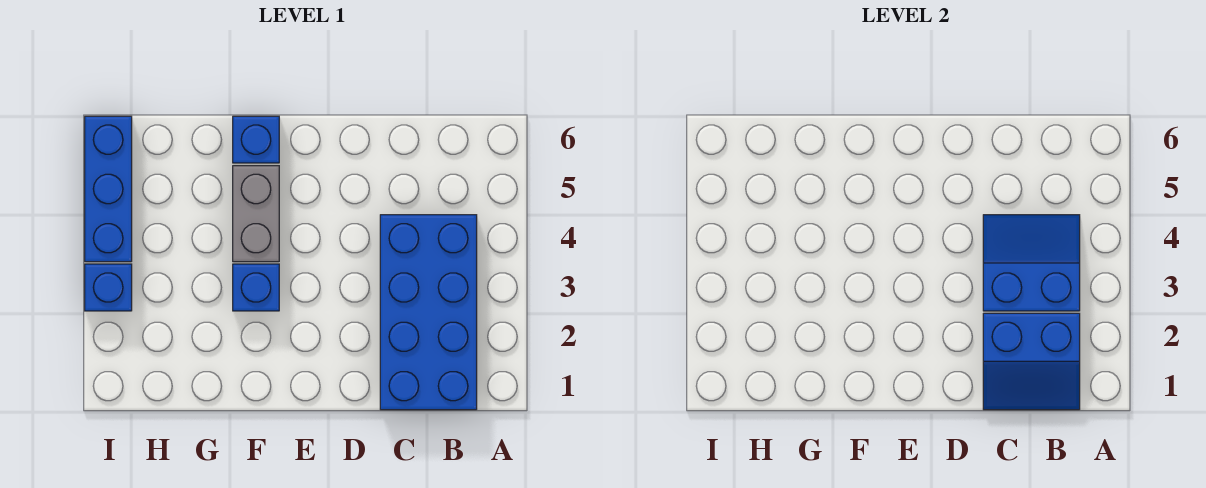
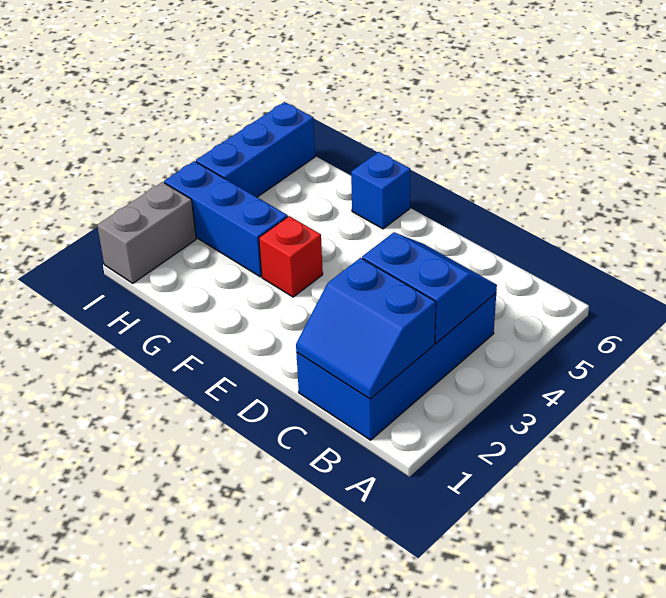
blue brick F3 level 1 -> red brick F3 level 1
grey brick F4:F5 level 1 -> grey brick I1:I2 level 1
blue brick I3 level 1 -> blue brick G3:I3 level 1

